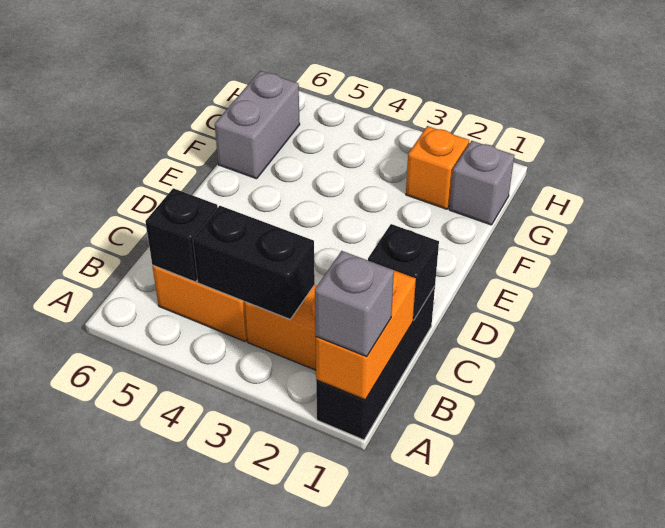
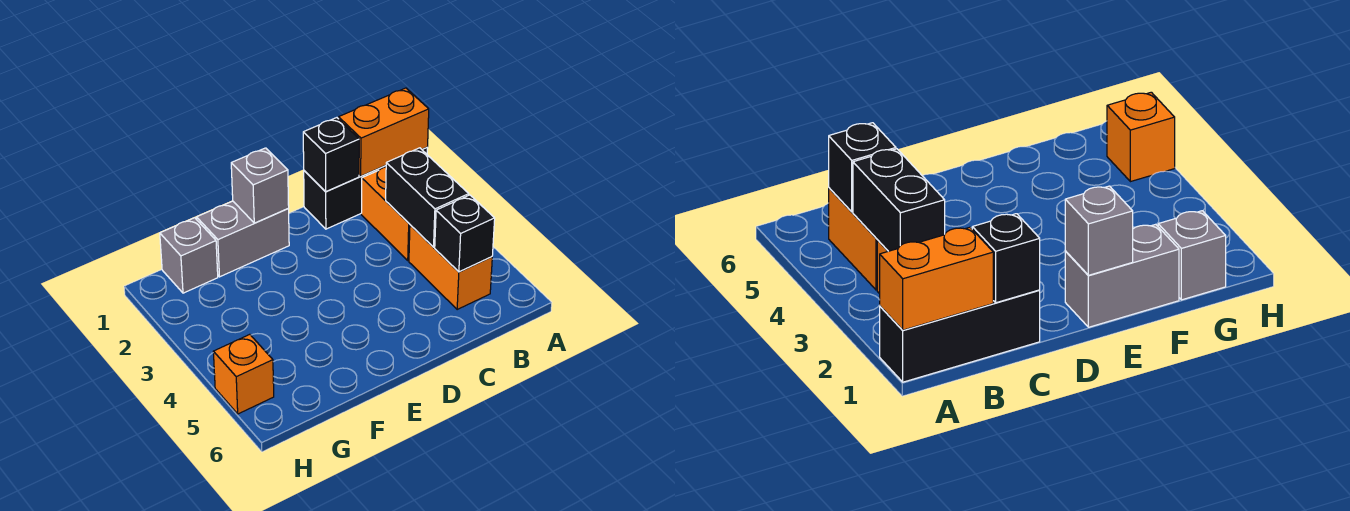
grey brick A1 level 3 -> grey brick E1 level 2
grey brick F6:G6 level 1 -> grey brick E1:F1 level 1
orange brick G2 level 1 -> orange brick H5 level 1

